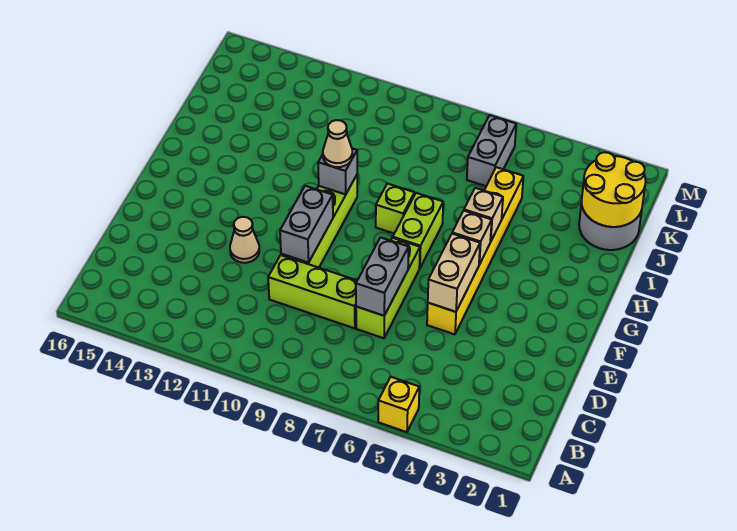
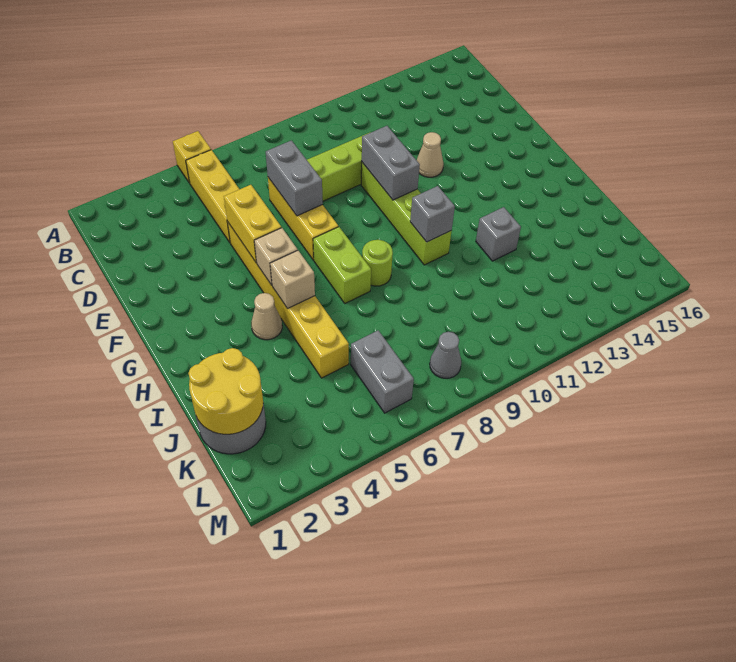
none -> yellow brick B5:D5 level 1
lime brick D7:F7 level 1 -> yellow brick D7:F7 level 1
tan brick E5:F5 level 2 -> yellow brick E5:F5 level 2
lime brick H8 level 1 -> lime round brick H8 level 1
tan cone H10 level 3 -> tan cone H4 level 1
none -> grey brick I12 level 1
none -> grey cone L8 level 1

